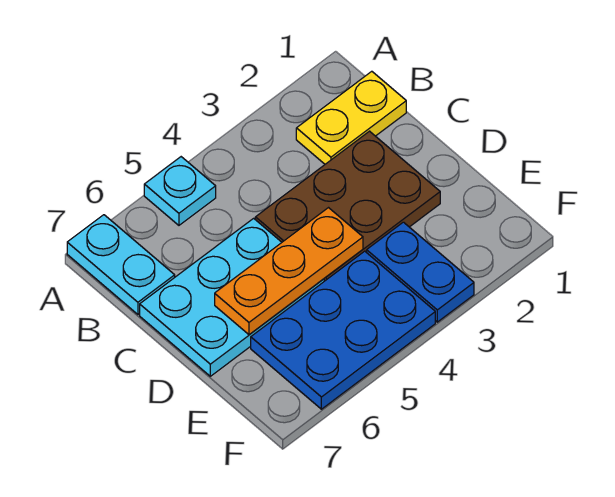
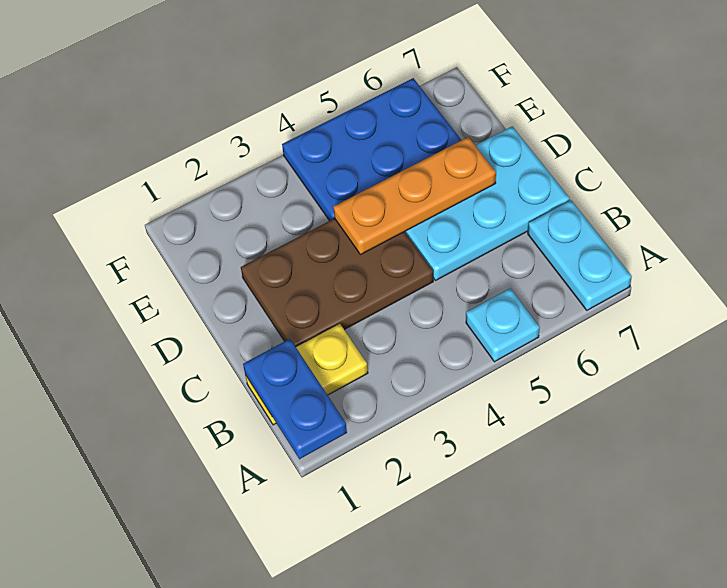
blue plate E3:F3 level 1 -> blue plate A1:B1 level 2

